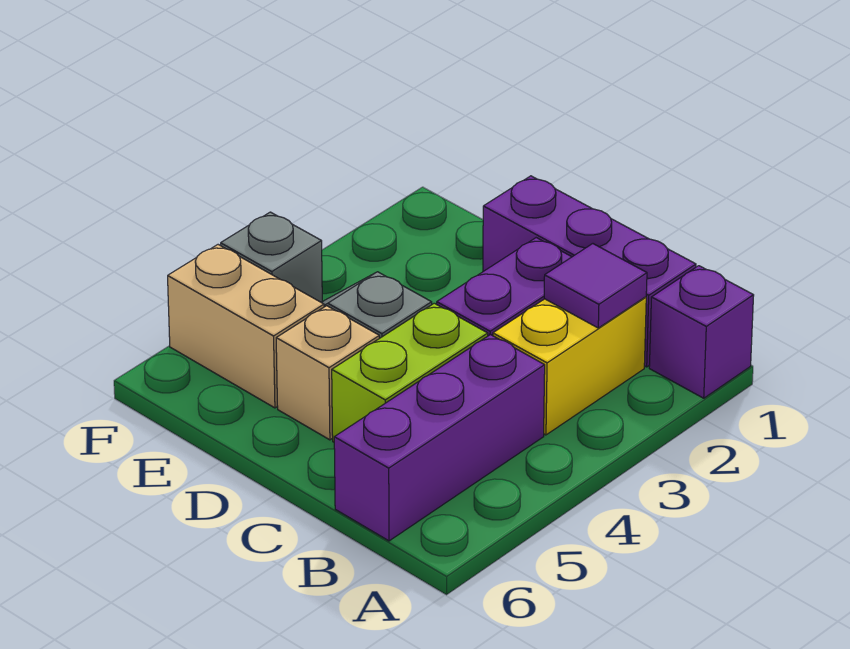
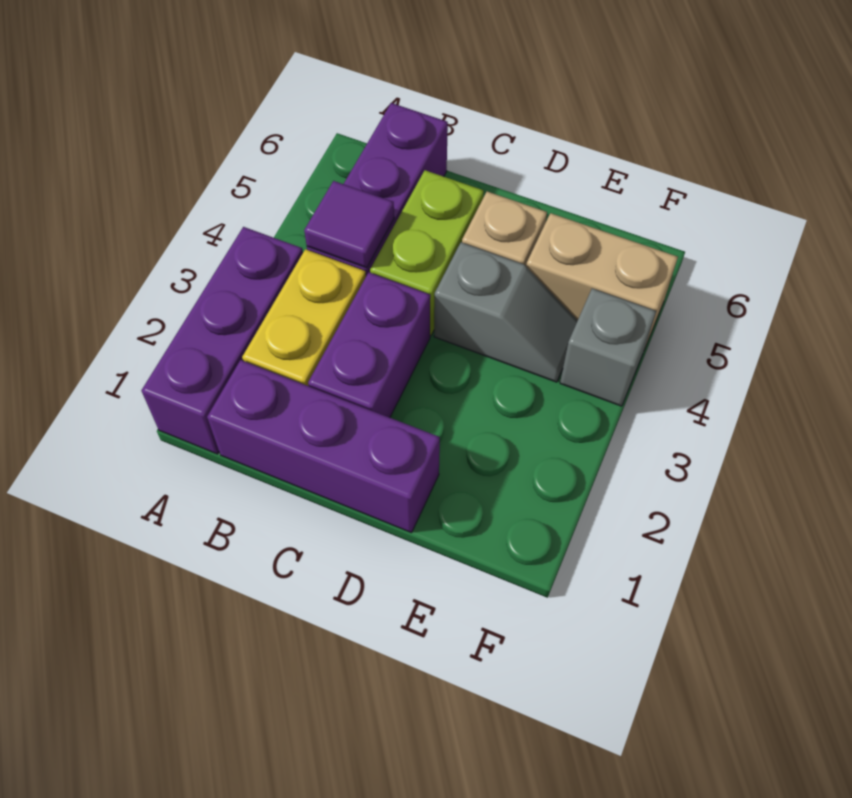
purple brick A1 level 1 -> purple brick A1:A3 level 1
purple tile B2 level 2 -> purple tile B4 level 2

